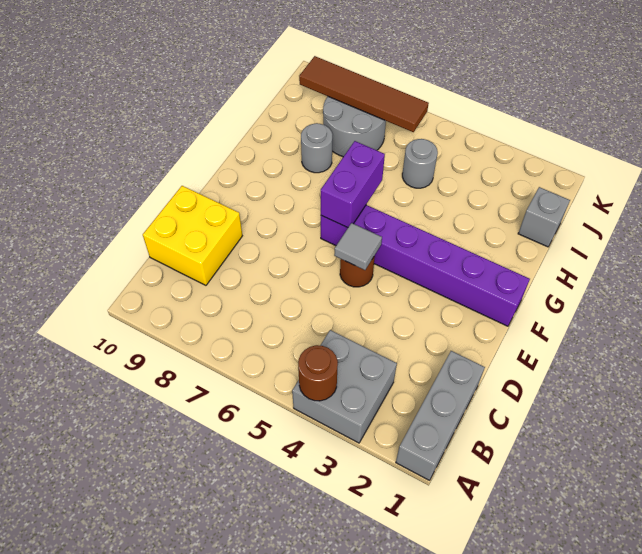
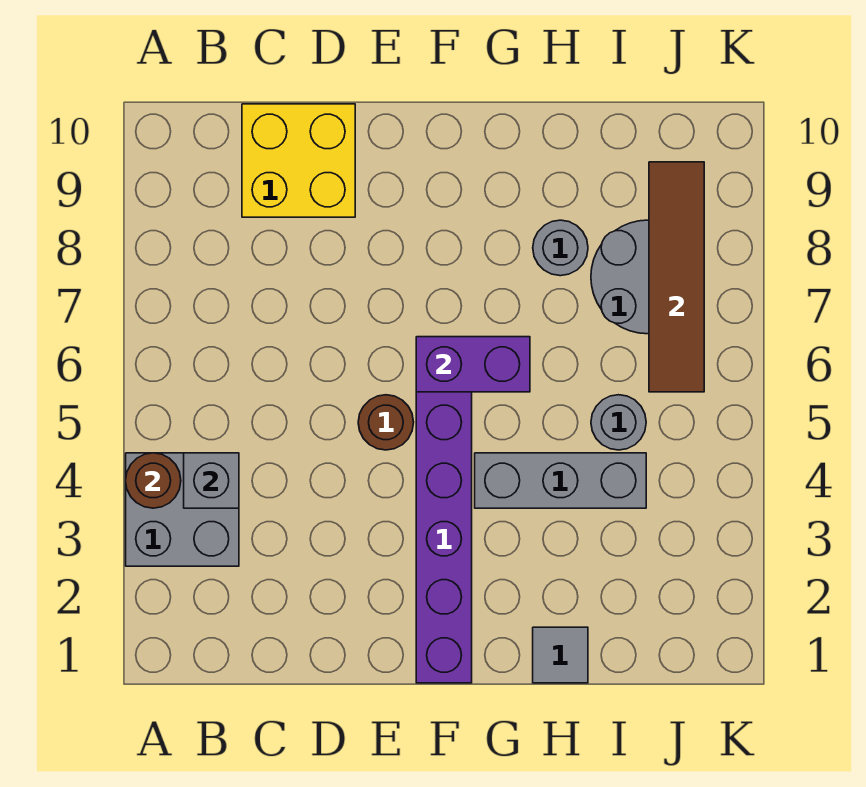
grey brick A1:C1 level 1 -> grey brick G4:I4 level 1
grey tile E5 level 2 -> grey tile H1 level 1
grey brick I1 level 1 -> grey brick B4 level 2

